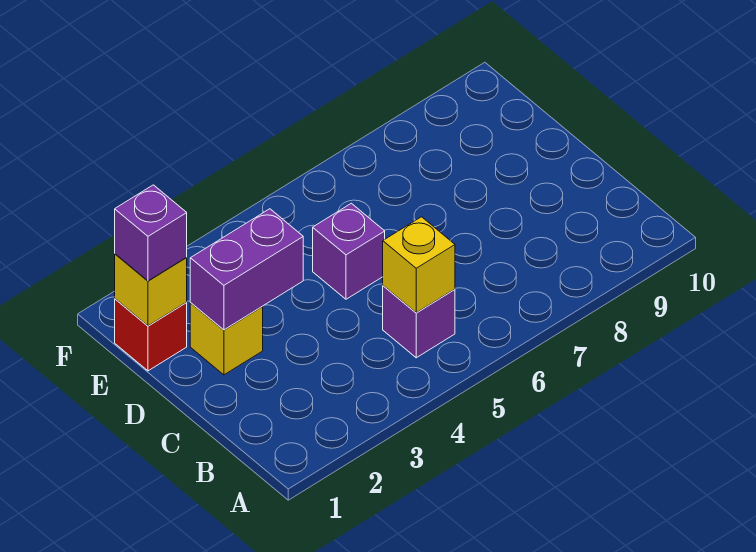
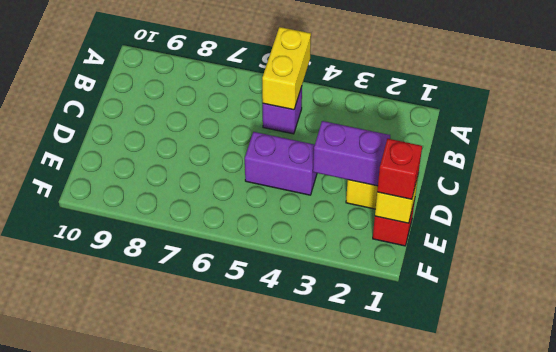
yellow brick B5 level 2 -> yellow brick A5:B5 level 2
purple brick D5 level 1 -> purple brick D4:D5 level 1
purple brick E1 level 3 -> red brick E1 level 3

